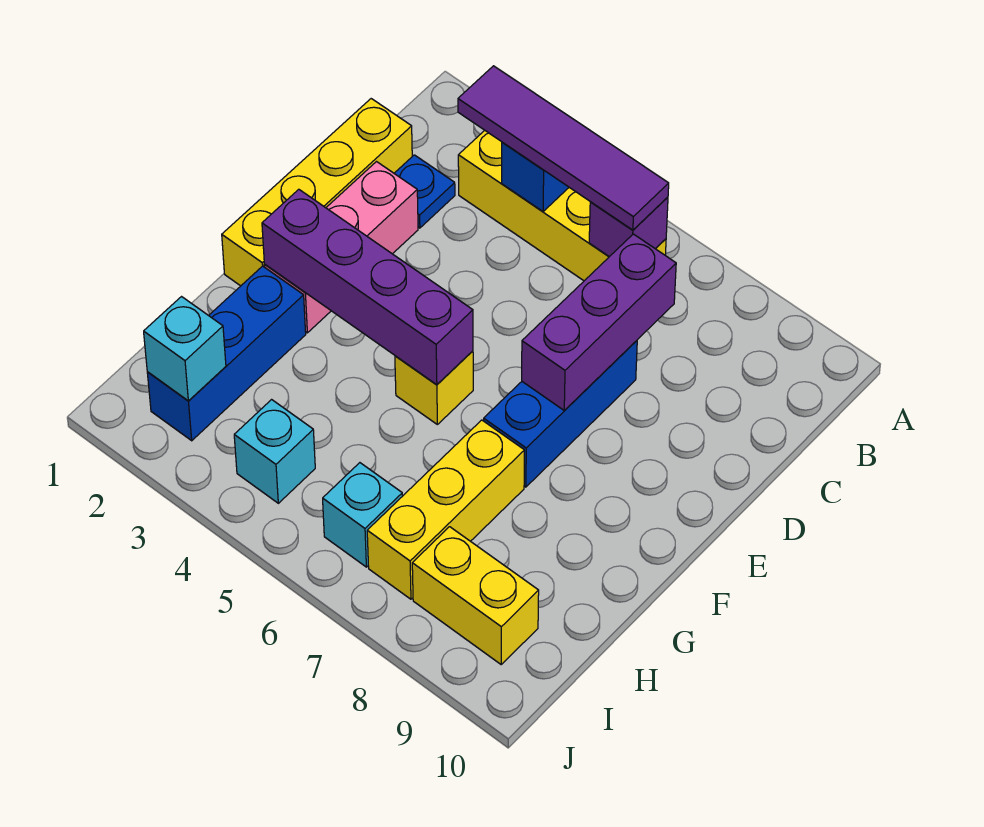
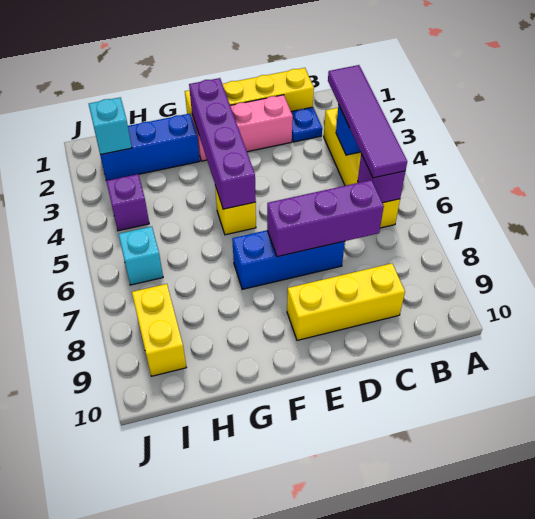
yellow brick G7:I7 level 1 -> yellow brick C9:E9 level 1
cyan brick I4 level 1 -> purple brick I4 level 1

